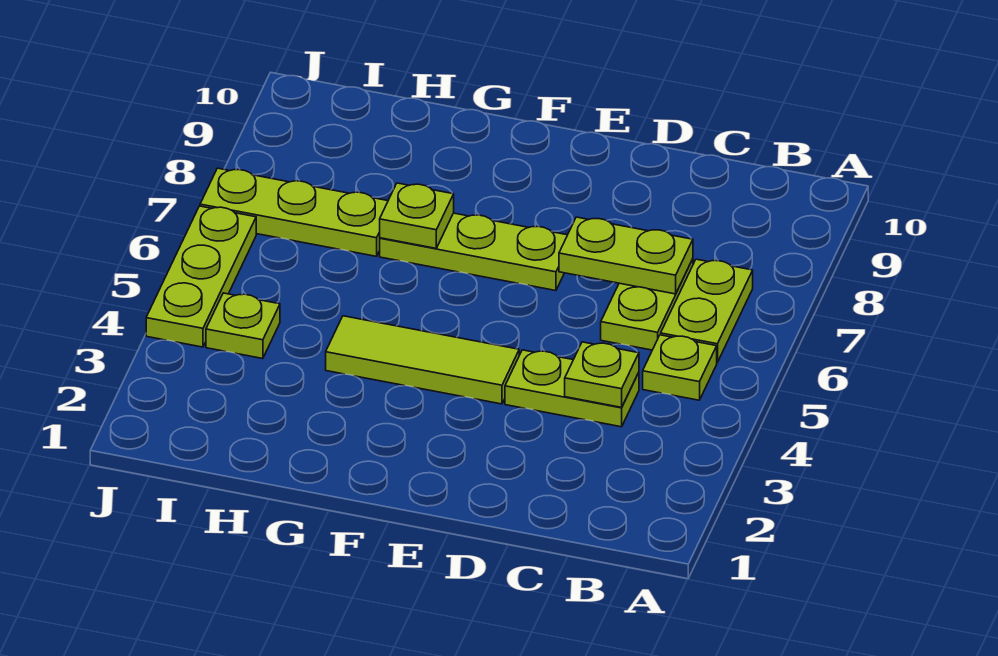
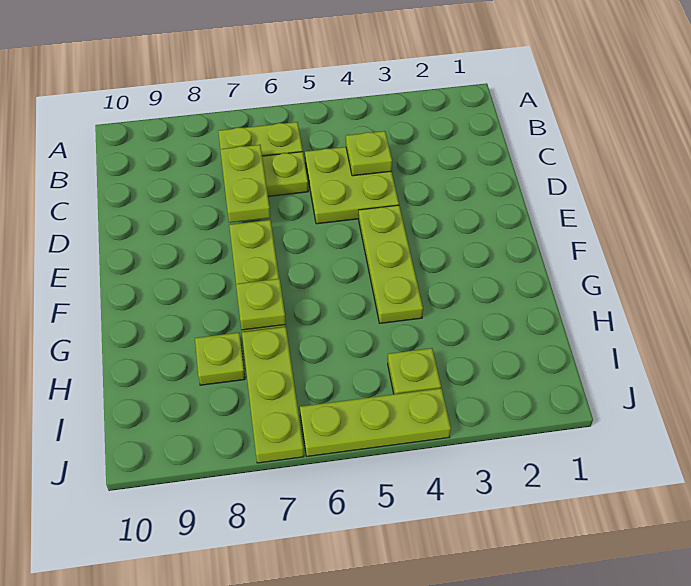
lime plate B5 level 1 -> lime plate H8 level 1
lime plate C4:D4 level 1 -> lime plate C4:D5 level 1
lime tile E4:G4 level 1 -> lime plate E4:G4 level 1

